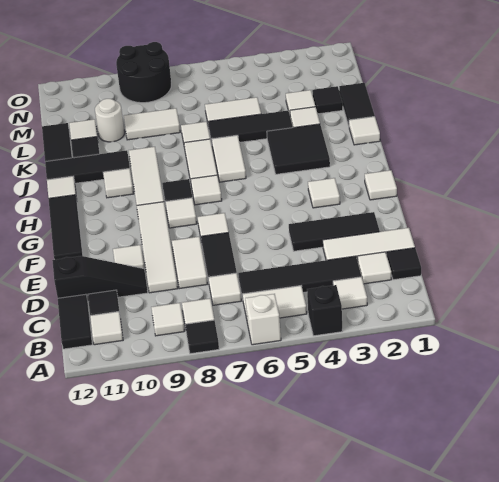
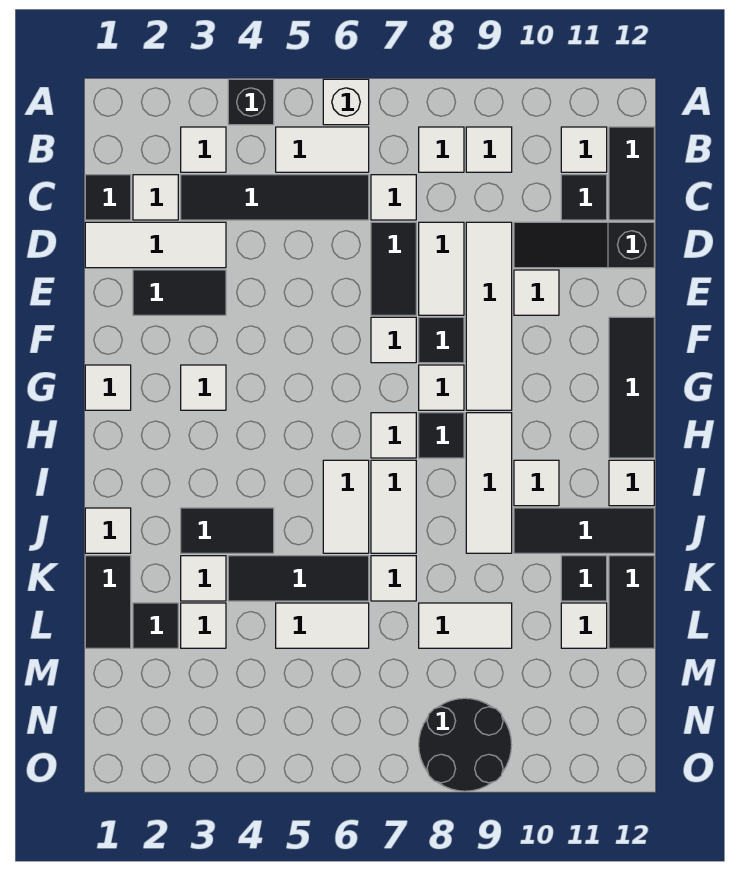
black tile A8 level 1 -> black tile F8 level 1
black tile E2:E4 level 1 -> black tile E2:E3 level 1
black tile I3:J4 level 1 -> black tile J3:J4 level 1
white round brick L10 level 1 -> none

